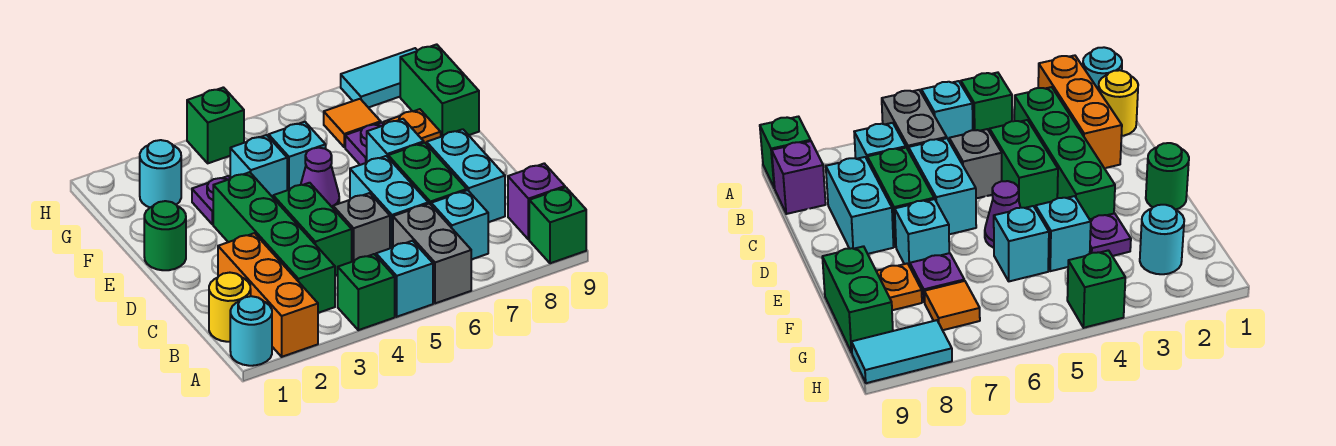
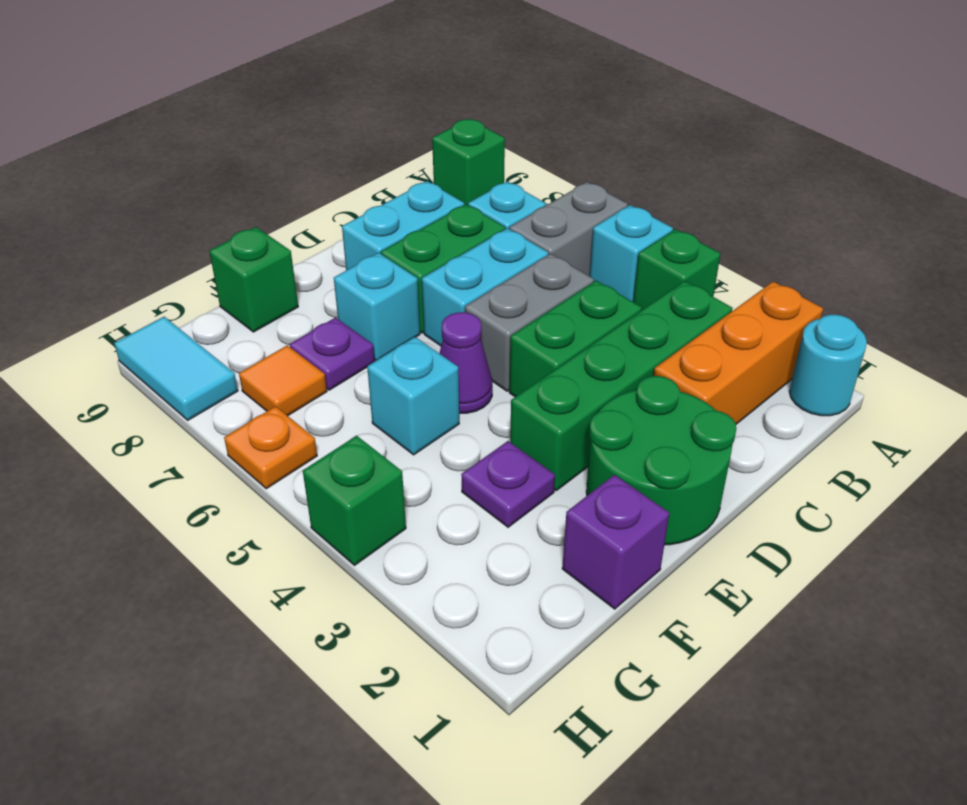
yellow round brick B1 level 1 -> none
purple brick B9 level 1 -> purple brick F1 level 1
grey brick C5 level 1 -> grey brick C5:D5 level 1
green round brick E1 level 1 -> green round brick D1:E2 level 1
cyan brick F4 level 1 -> none
orange plate F8 level 1 -> orange plate H6 level 1
green brick F9:G9 level 1 -> green brick F9 level 1
cyan round brick G2 level 1 -> none

